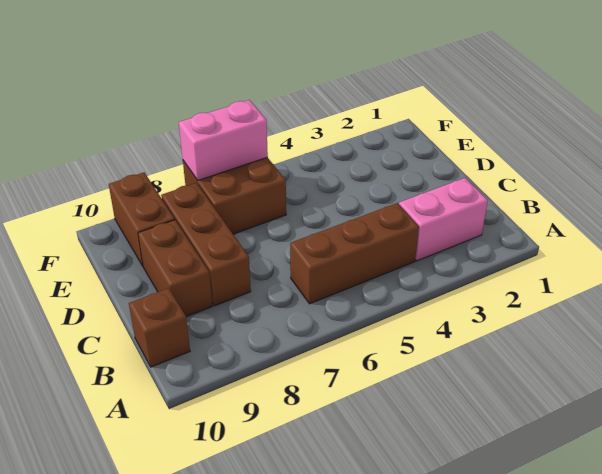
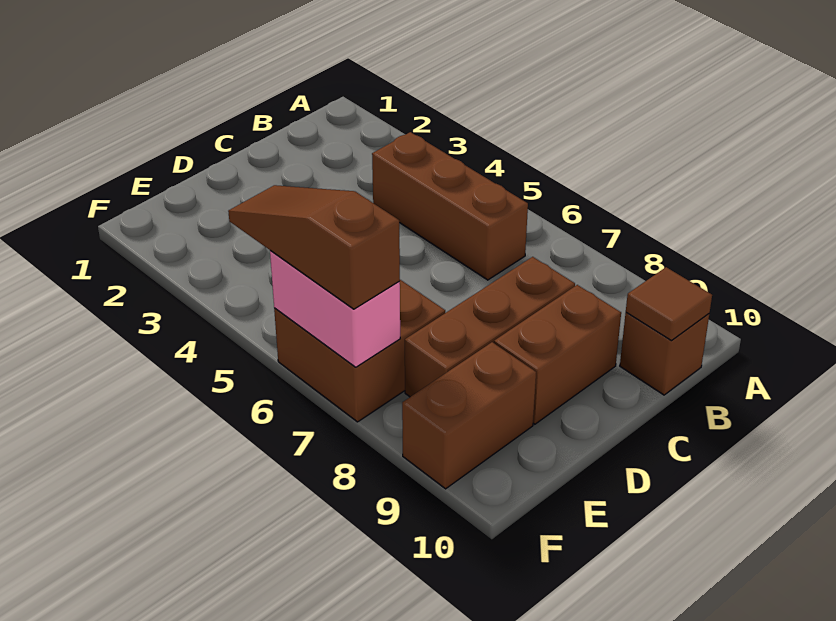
pink brick B2:B3 level 1 -> none
none -> brown tile B10 level 2
none -> brown slope F5:F7 level 3 top 7

